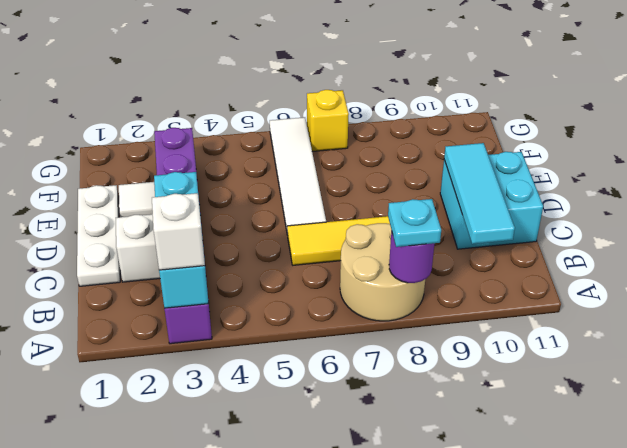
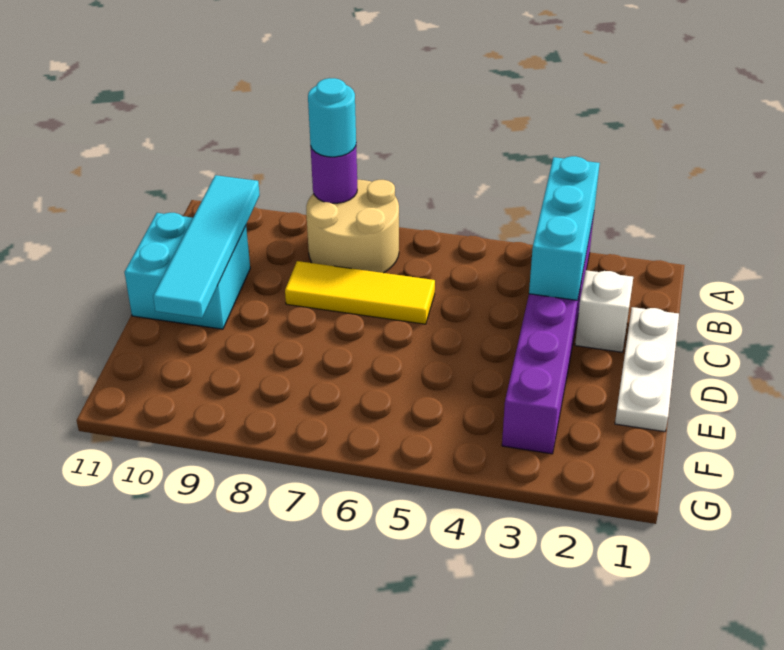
white brick A3 level 3 -> none
cyan plate A8 level 3 -> cyan round brick A8 level 3
cyan tile B10:D10 level 2 -> cyan tile B10:E10 level 2
white tile D6:G6 level 1 -> none
white tile E2 level 1 -> none
yellow brick G7 level 1 -> none

